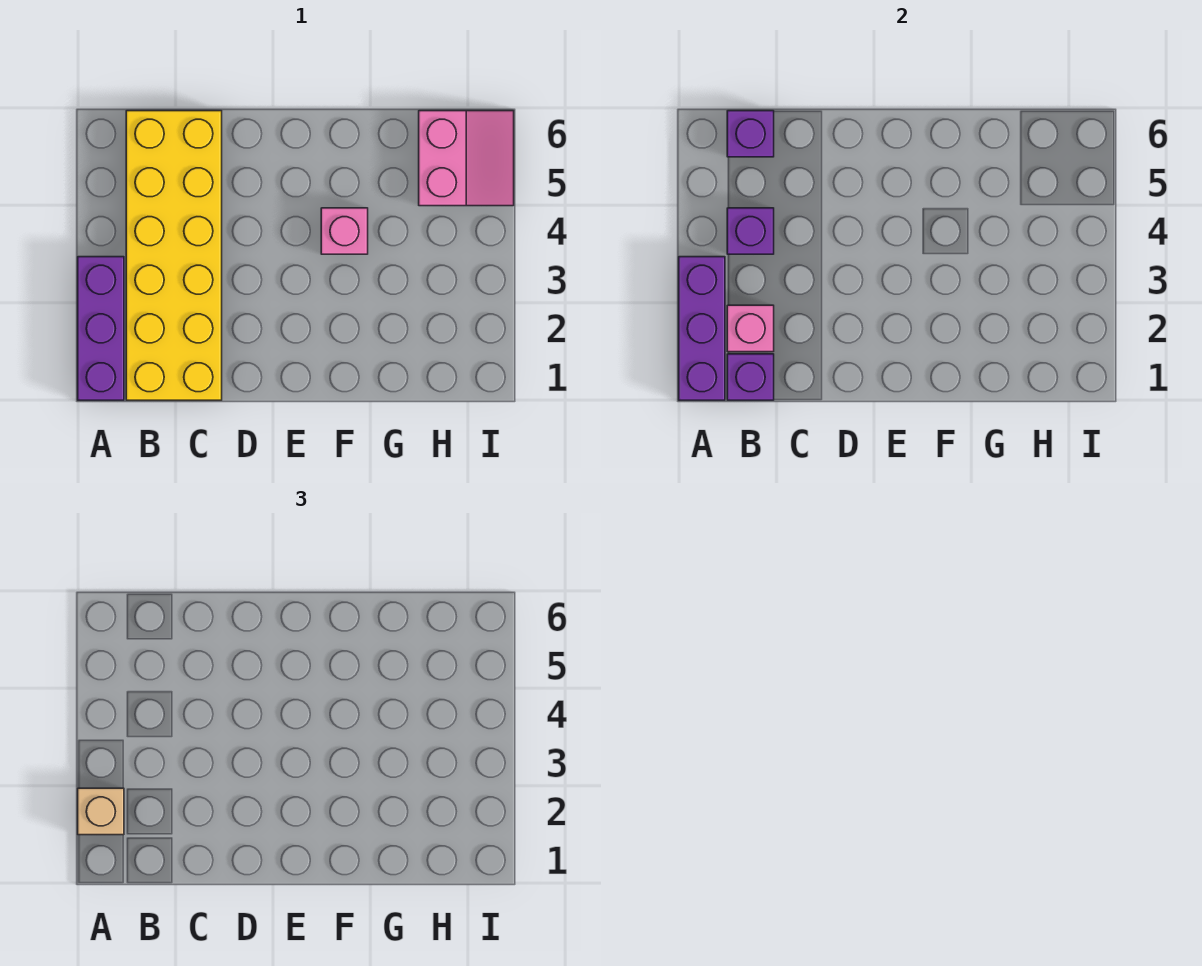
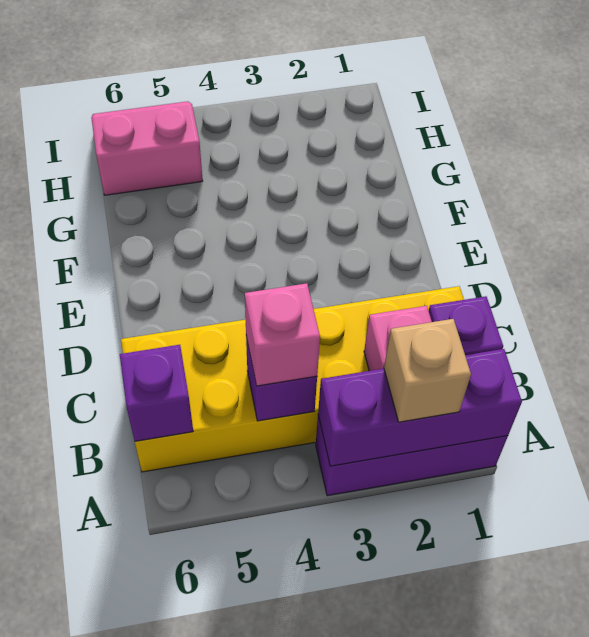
pink brick F4 level 1 -> pink brick B4 level 3

